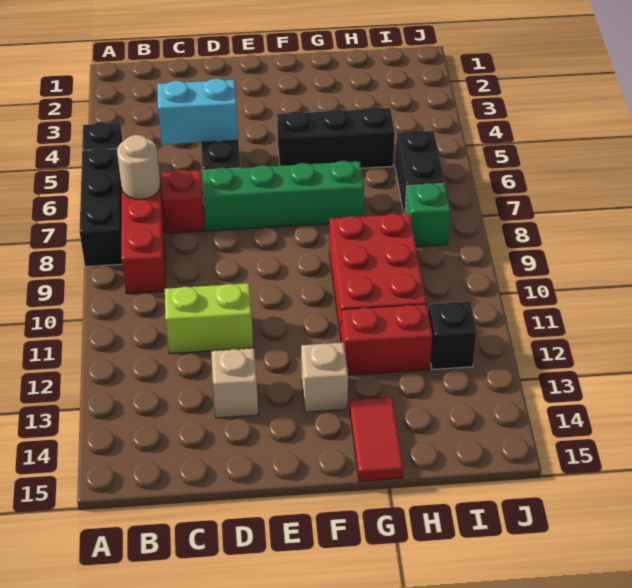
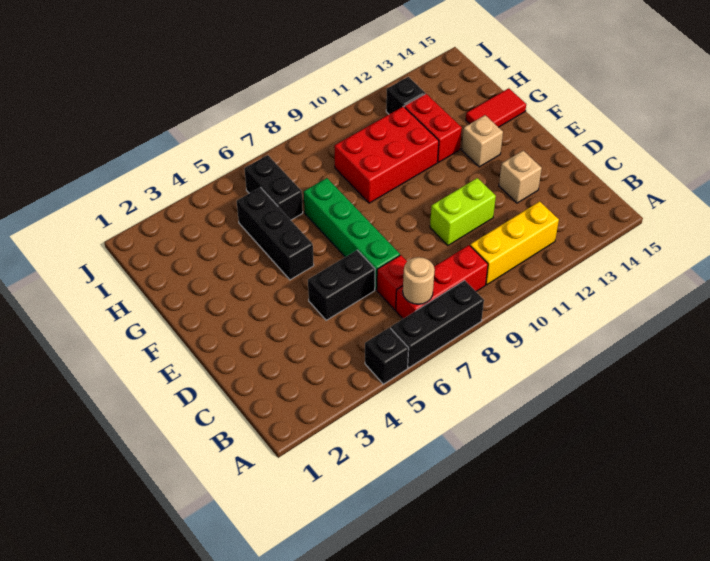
none -> yellow brick B10:B12 level 1
cyan brick C5:D5 level 2 -> none
lime brick C11:D11 level 1 -> lime brick D10:D11 level 1
black brick I6:I7 level 1 -> black brick H6:I6 level 1
green brick I8 level 1 -> none

